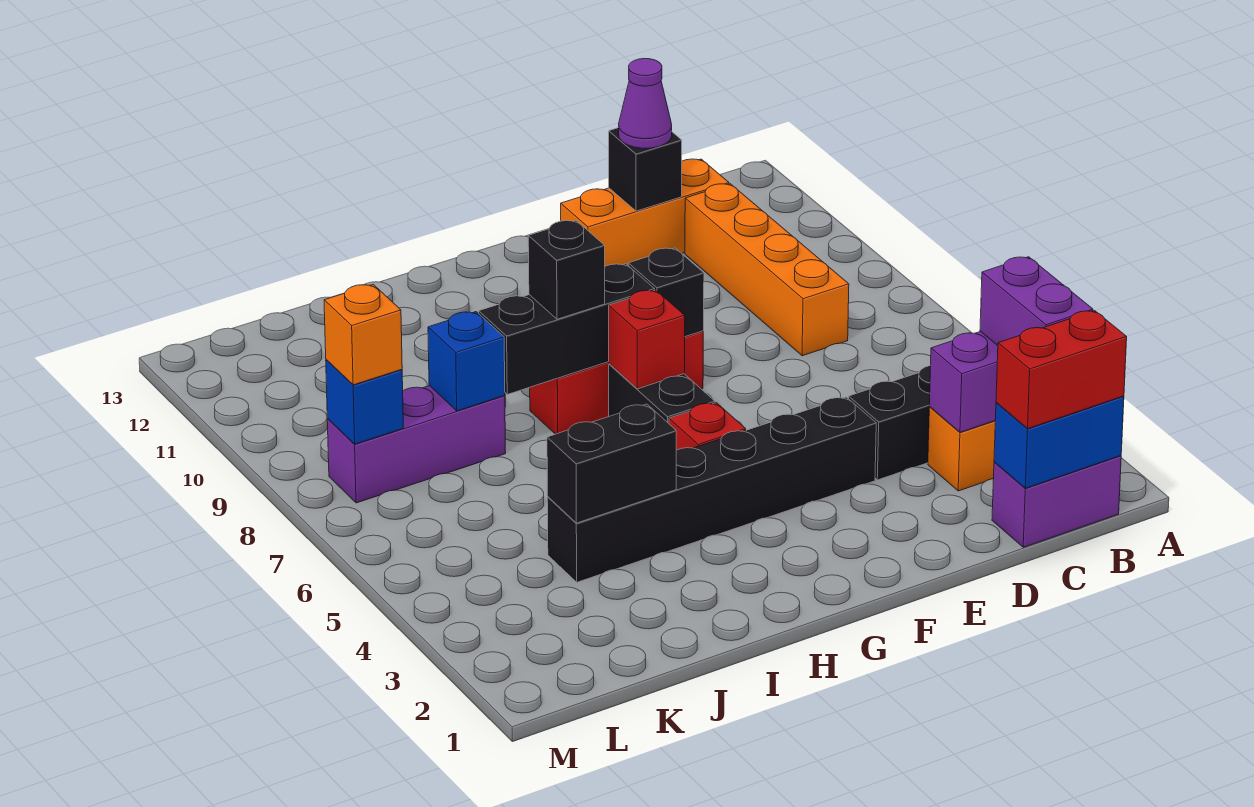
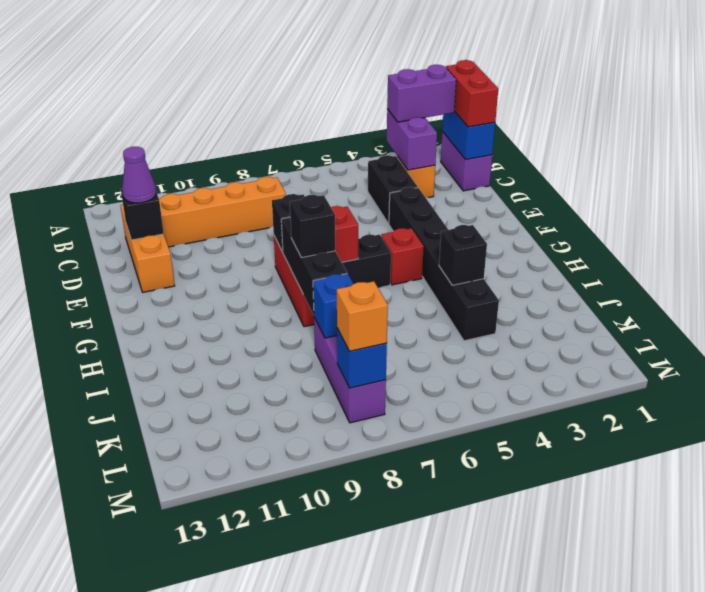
black brick I4:J4 level 2 -> black brick I4 level 2

